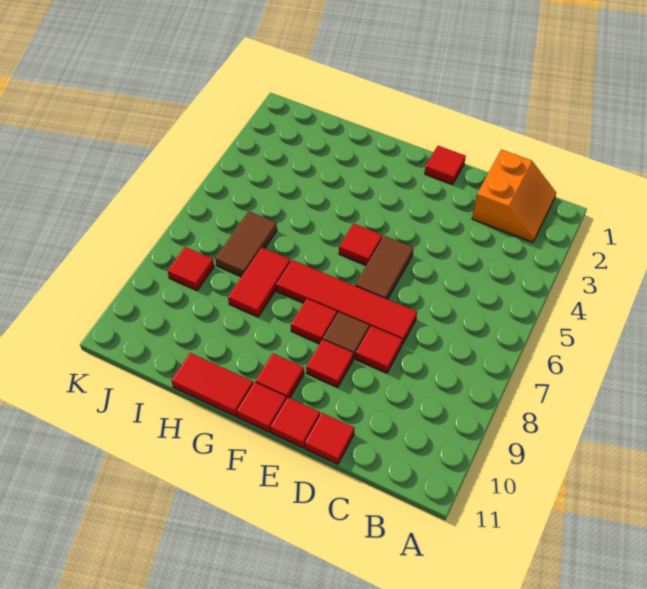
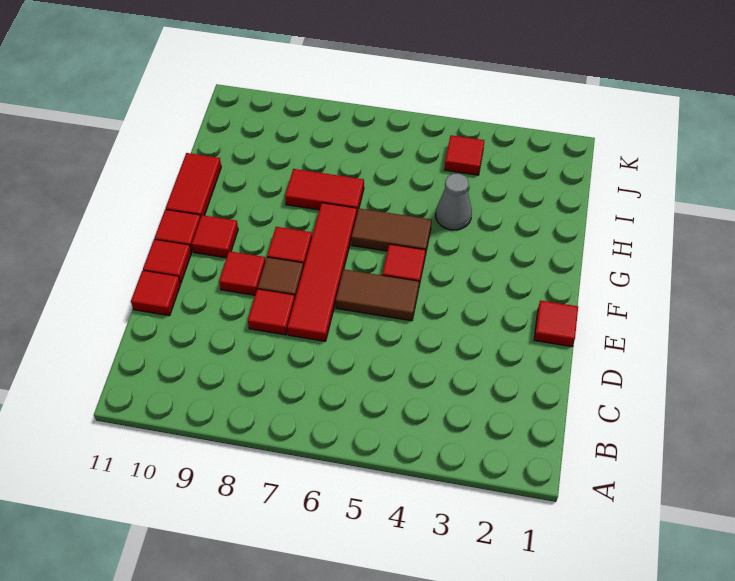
orange slope B1:C2 level 1 top C -> none
none -> grey cone H4 level 1
brown tile I6:I7 level 1 -> brown tile G5:G6 level 1
red tile J8 level 1 -> red tile J4 level 1

